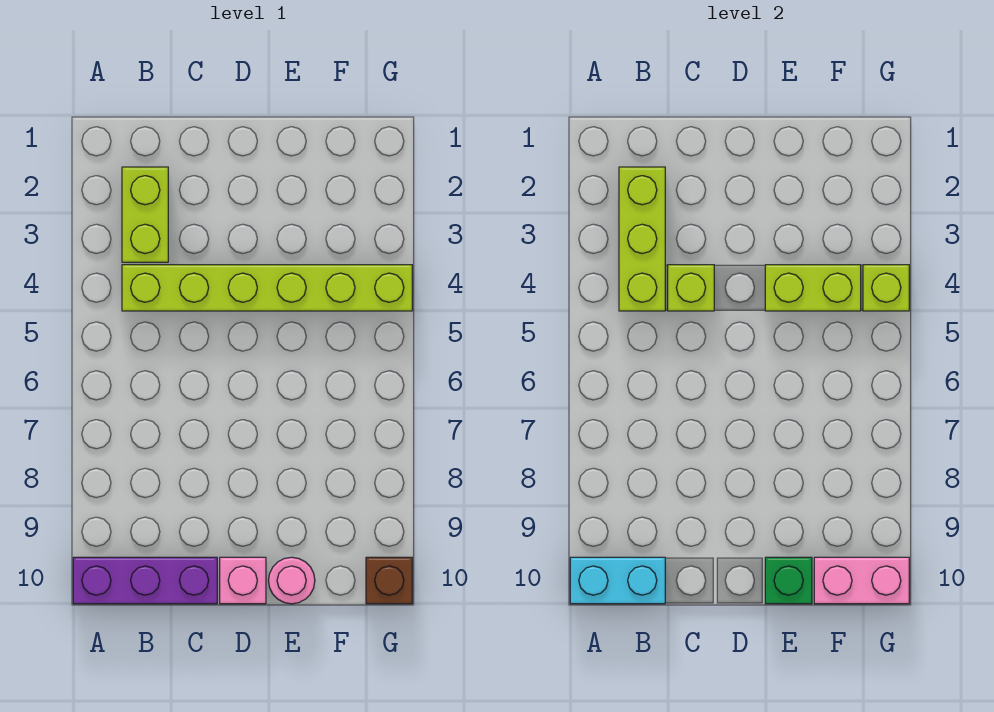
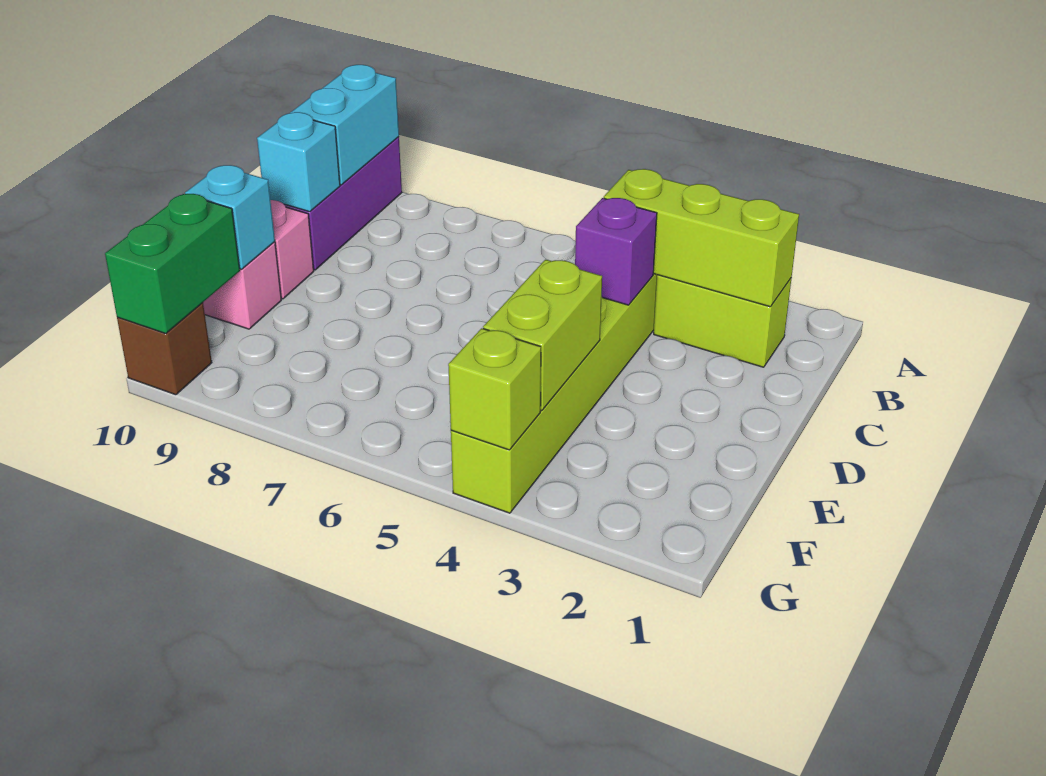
lime brick C4 level 2 -> purple brick C4 level 2
none -> cyan brick C10 level 2
pink round brick E10 level 1 -> pink brick E10 level 1
green brick E10 level 2 -> cyan brick E10 level 2
pink brick F10:G10 level 2 -> green brick F10:G10 level 2

